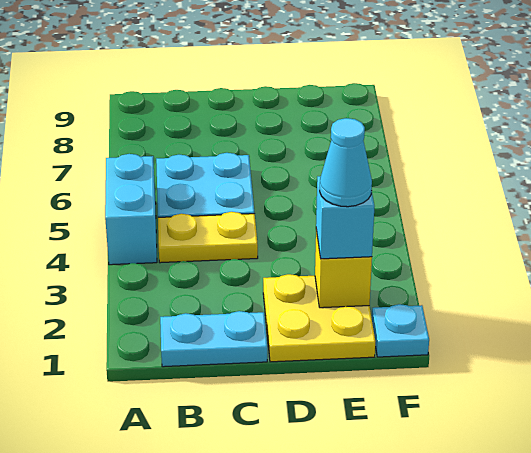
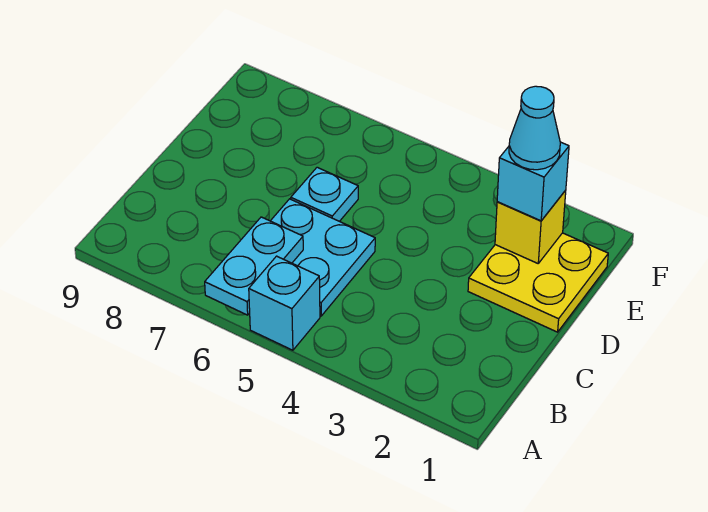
cyan brick A4:A5 level 1 -> cyan brick A5 level 1
cyan plate B1:C1 level 1 -> cyan plate A6:B6 level 2
yellow plate B4:C4 level 1 -> none
cyan plate F1 level 1 -> cyan plate D6 level 1

